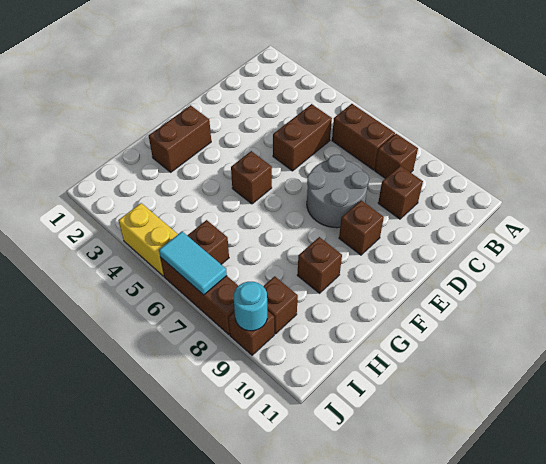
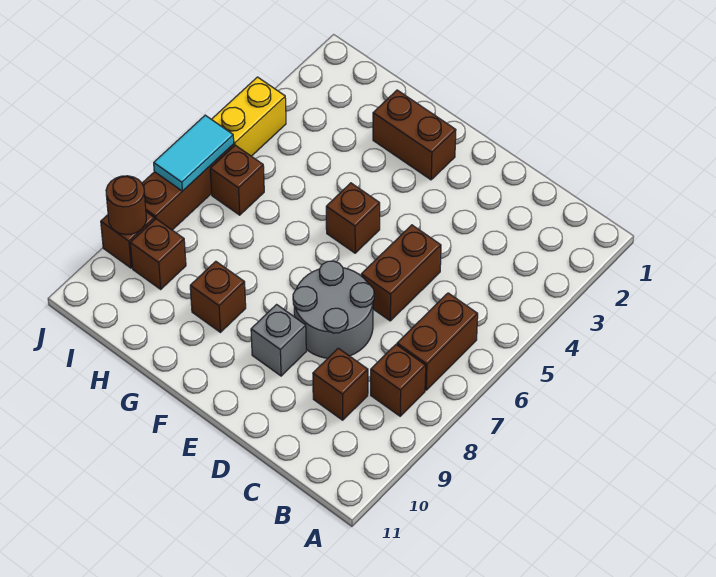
brown brick C5:D5 level 1 -> brown brick D5:D6 level 1
brown brick E9 level 1 -> grey brick E9 level 1
cyan round brick J9 level 2 -> brown round brick J9 level 2

